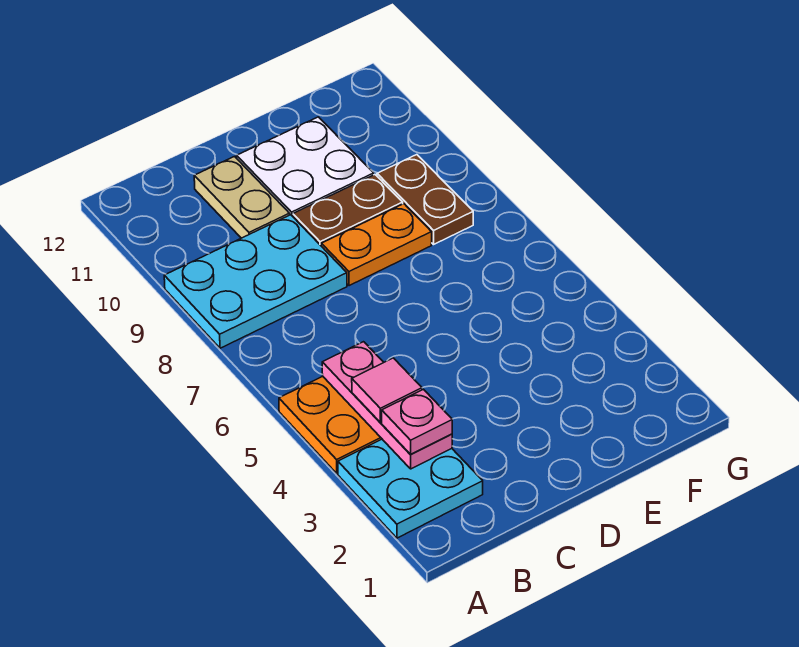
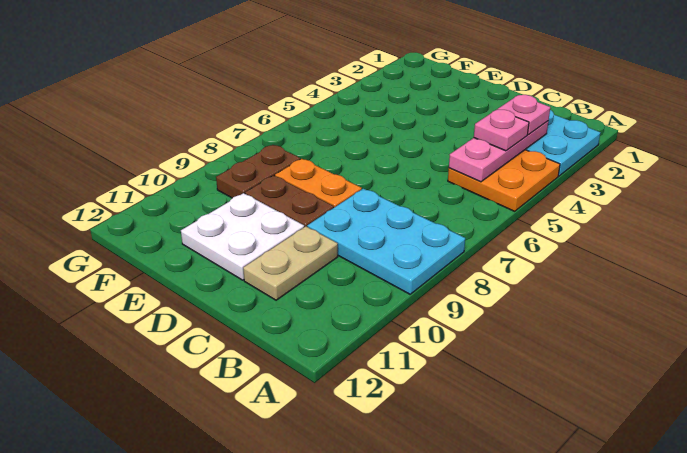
pink tile B4 level 3 -> pink plate B4 level 3

